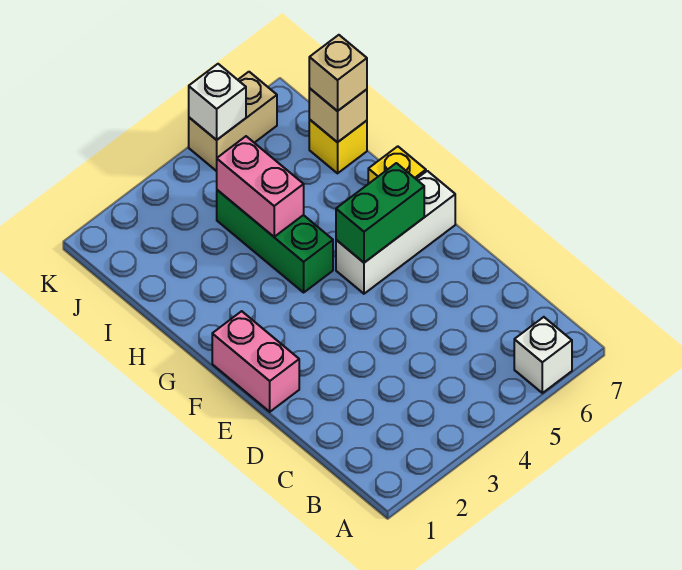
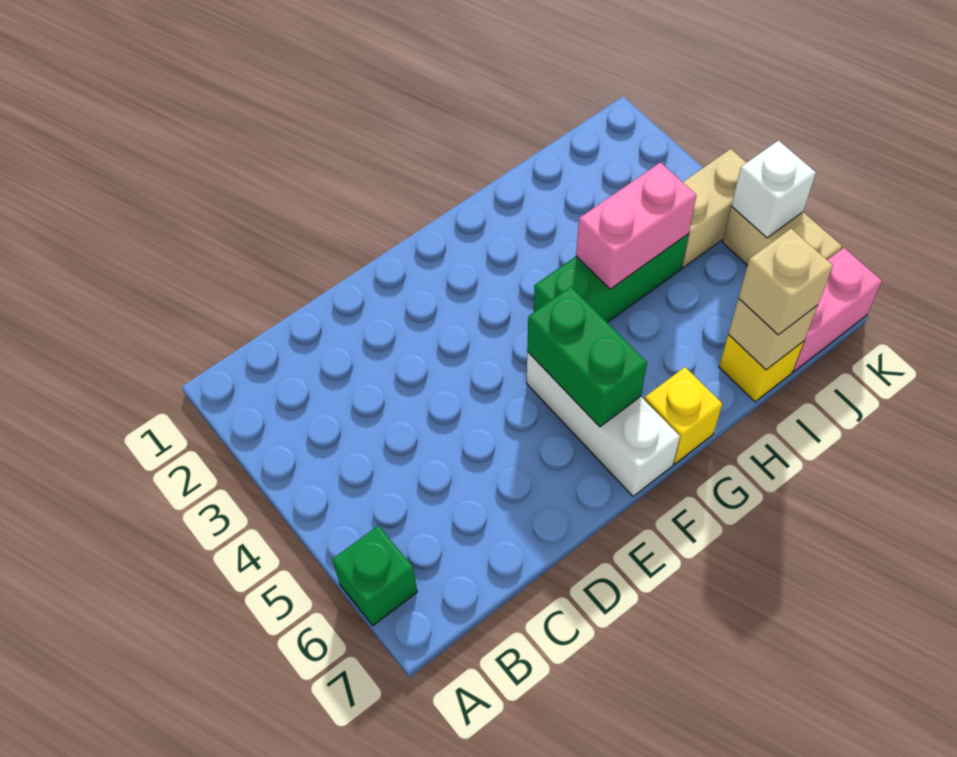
white brick A6 level 1 -> green brick A6 level 1
pink brick E1:F1 level 1 -> pink brick J7:K7 level 1
none -> tan brick J4:K4 level 1

